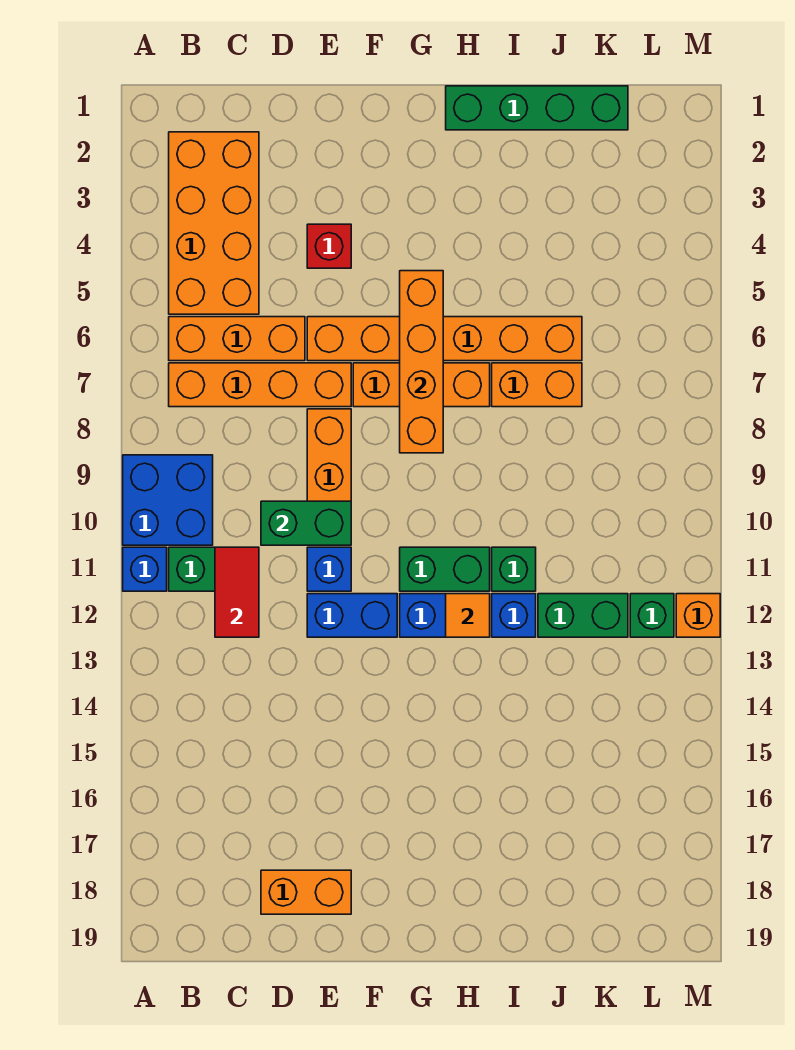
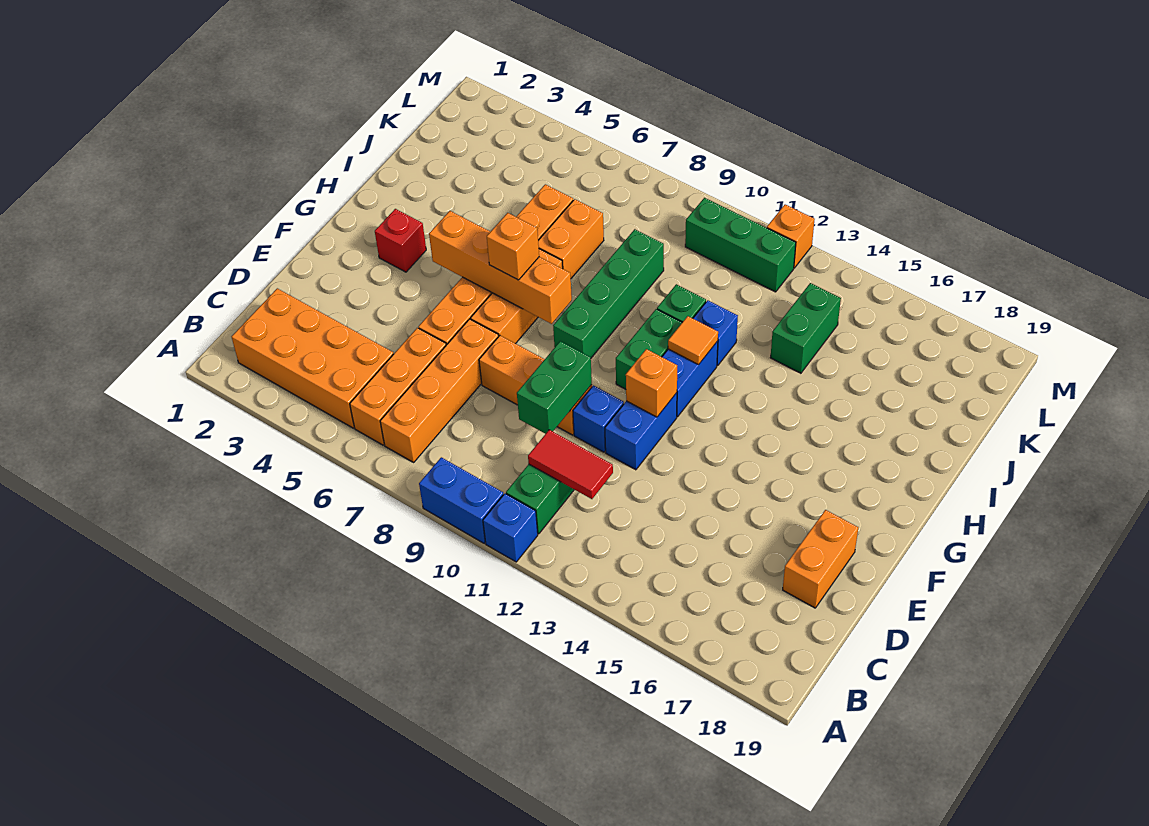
blue brick A9:B10 level 1 -> blue brick A9:A10 level 1
red brick E4 level 1 -> red brick G3 level 1
none -> orange brick F12 level 2
none -> orange brick G7 level 3
green brick H1:K1 level 1 -> green brick G9:J9 level 1
green brick J12:K12 level 1 -> green brick J14:K14 level 1
green brick L12 level 1 -> green brick L10:L12 level 1

